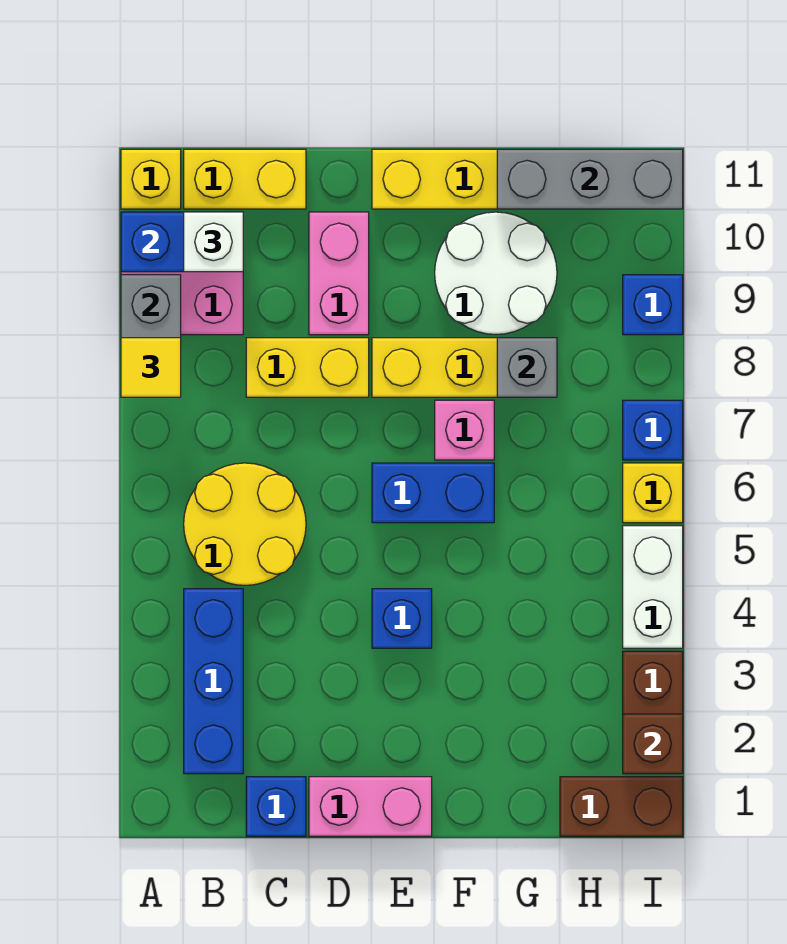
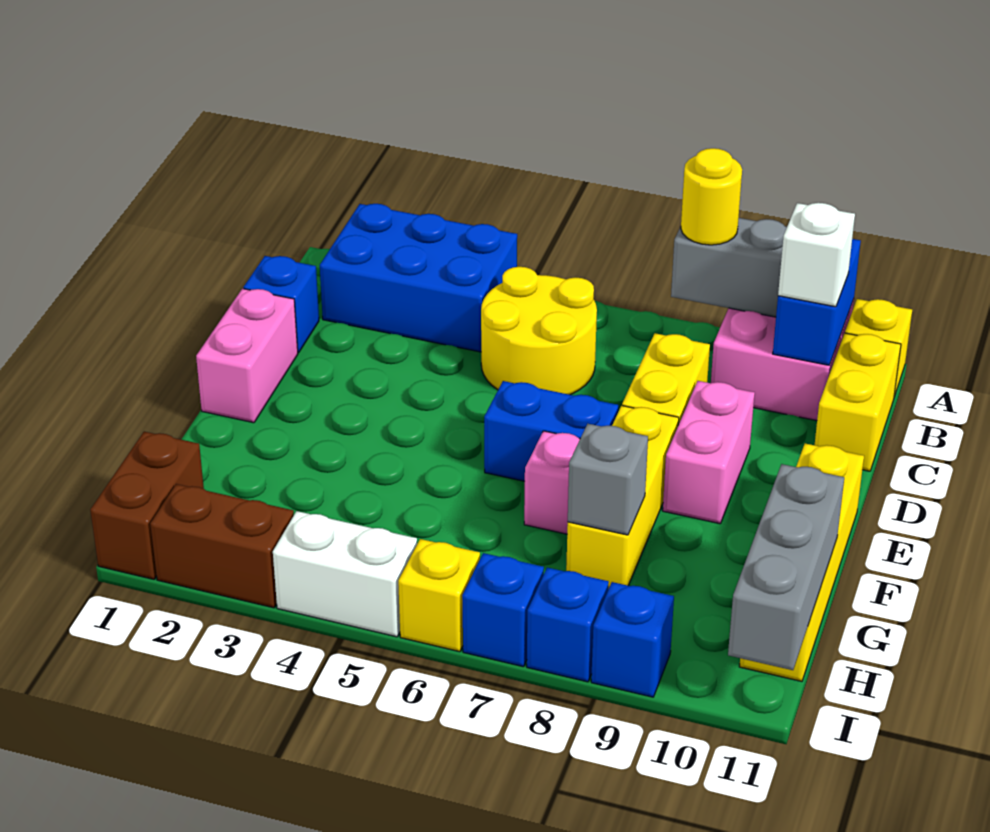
yellow tile A8 level 3 -> yellow round brick A8 level 3
blue brick B2:B4 level 1 -> blue brick A2:B4 level 1
pink brick D9:D10 level 1 -> pink brick D9:E9 level 1
blue brick E4 level 1 -> blue brick I8 level 1
blue brick E6:F6 level 1 -> blue brick E6:E7 level 1
white round brick F9:G10 level 1 -> none
brown brick I2 level 2 -> none

